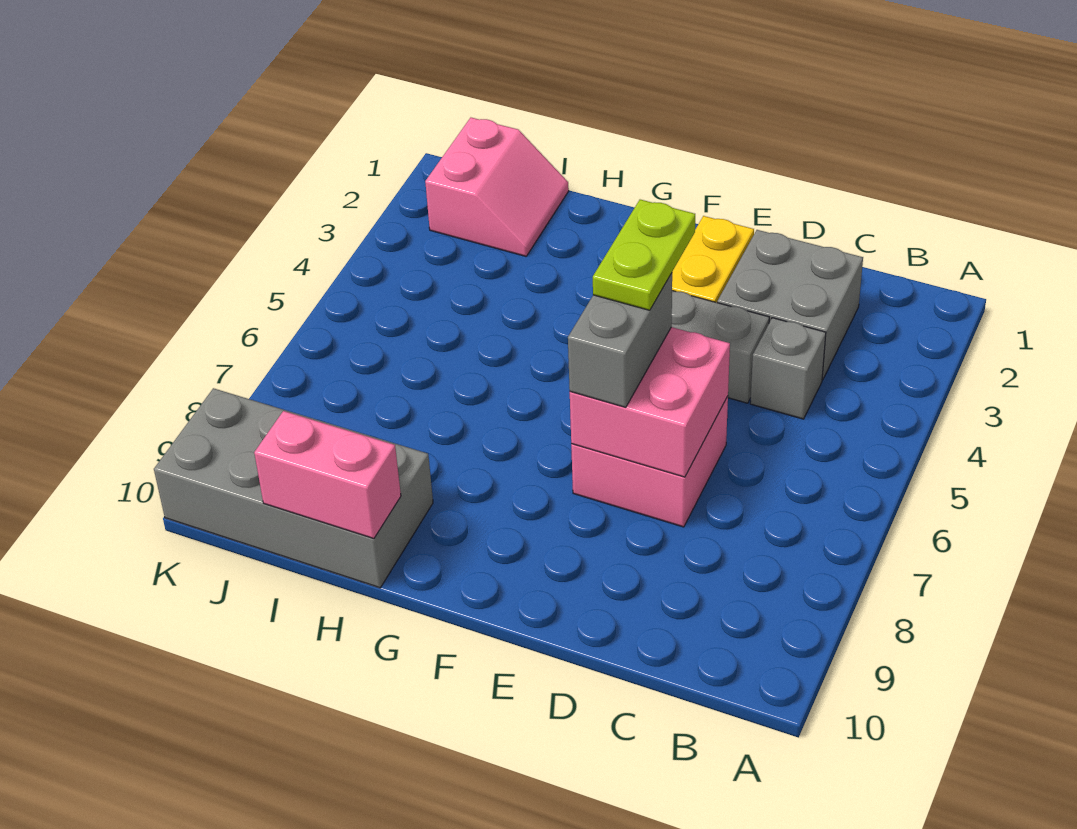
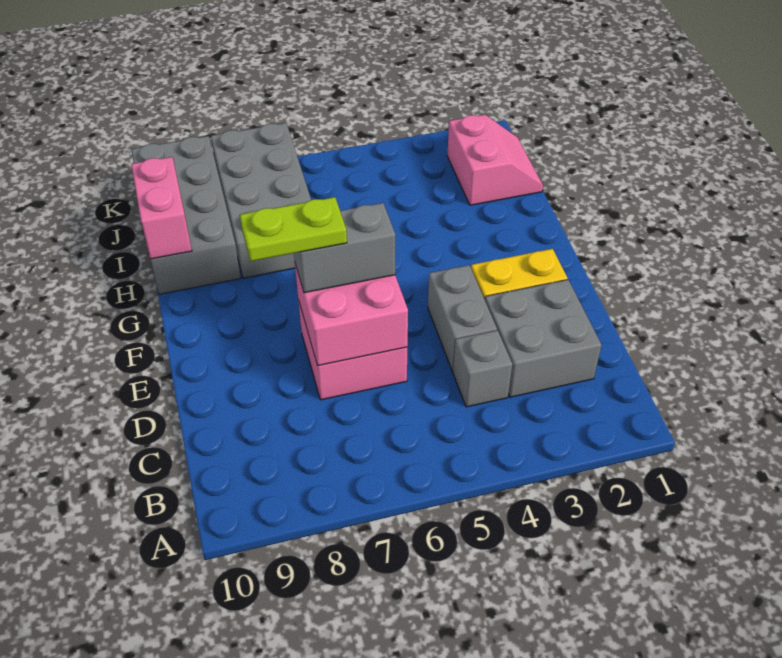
lime plate E5:E6 level 4 -> lime plate E7:E8 level 4
none -> grey brick H7:K8 level 1
pink slope I1:J2 level 1 top J -> pink slope I1:J2 level 1 top 2

